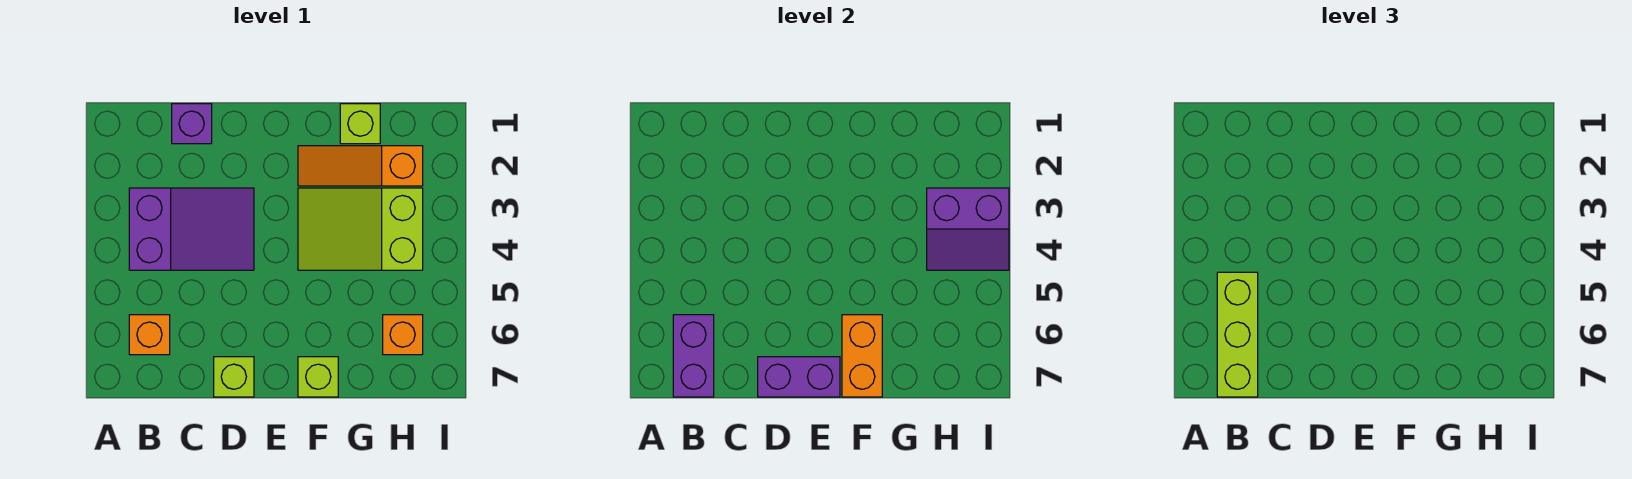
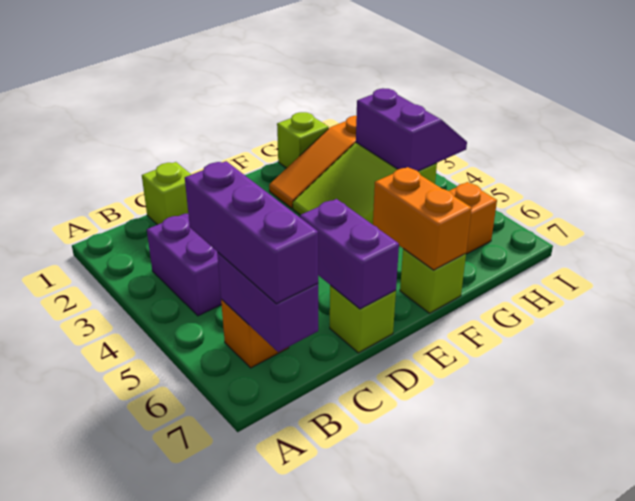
lime brick B5:B7 level 3 -> purple brick B5:B7 level 3
purple brick C1 level 1 -> lime brick C1 level 1
purple brick D7:E7 level 2 -> purple brick D6:D7 level 2
purple slope H3:I4 level 2 top 3 -> purple slope H3:I4 level 2 top H

